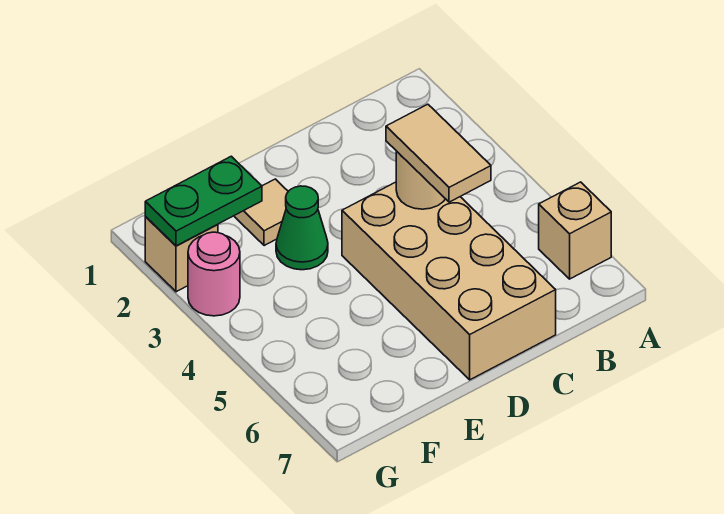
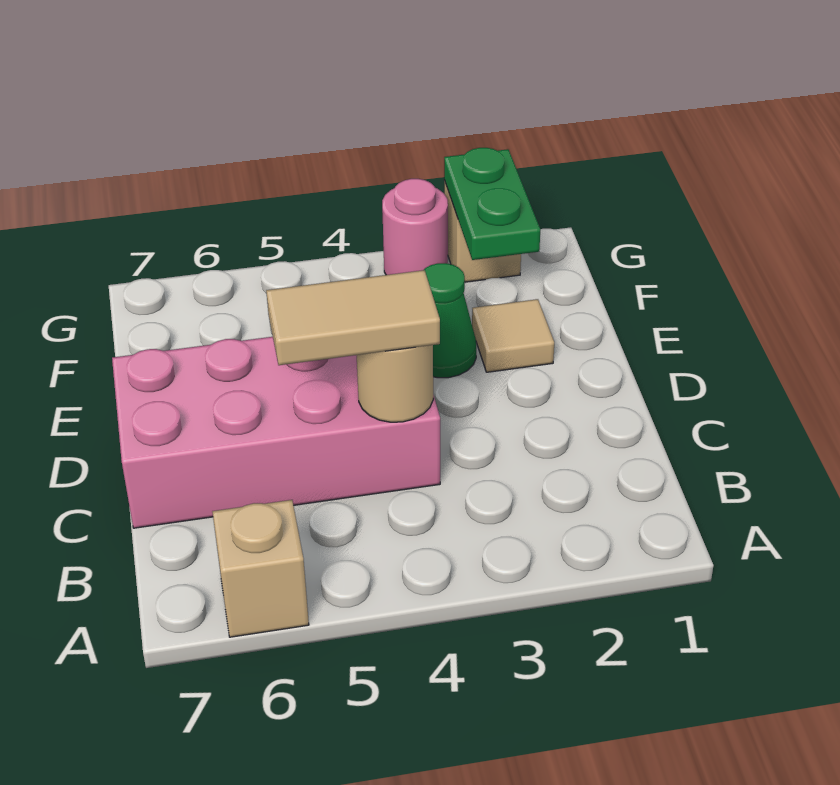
tan brick C4:D7 level 1 -> pink brick C4:D7 level 1

